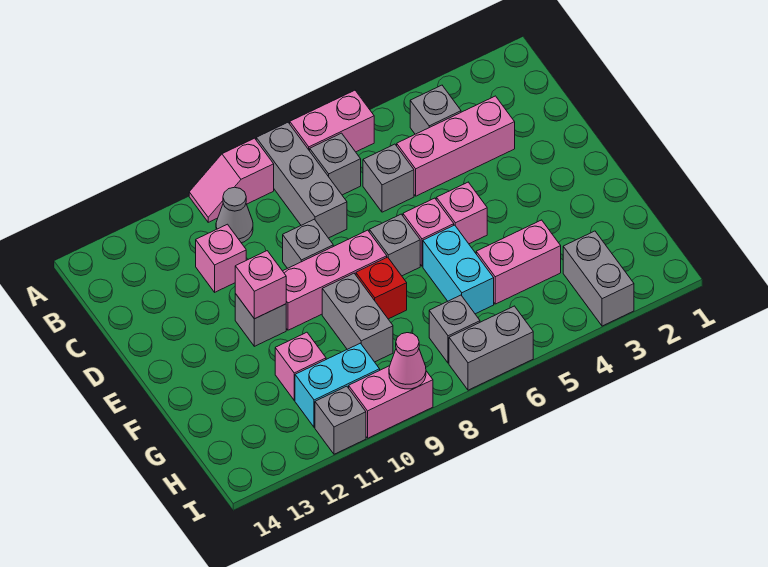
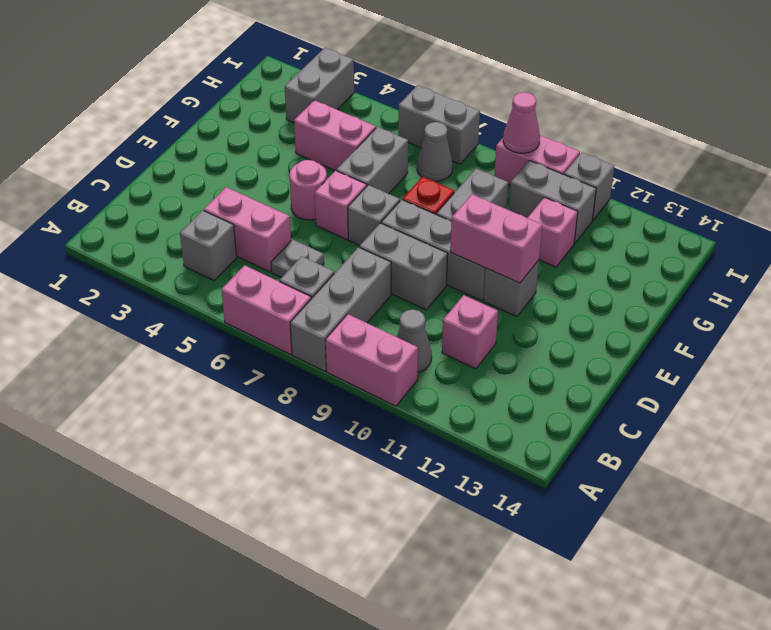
pink slope A9:A10 level 1 top 9 -> pink brick A9:A10 level 1
pink brick C3:C5 level 1 -> pink brick C4:C5 level 1
grey brick C6 level 1 -> grey plate C6 level 1
grey brick D9 level 1 -> grey brick D8:D9 level 1
pink brick E5 level 1 -> pink round brick E5 level 1
pink brick E8:E10 level 1 -> grey brick E8:E10 level 1
pink brick E11 level 2 -> pink brick E10:E11 level 2
cyan brick F6:G6 level 1 -> grey brick F6:G6 level 1
grey brick H7 level 1 -> grey cone H7 level 1
cyan brick H10:H11 level 1 -> grey brick H10:H11 level 1

